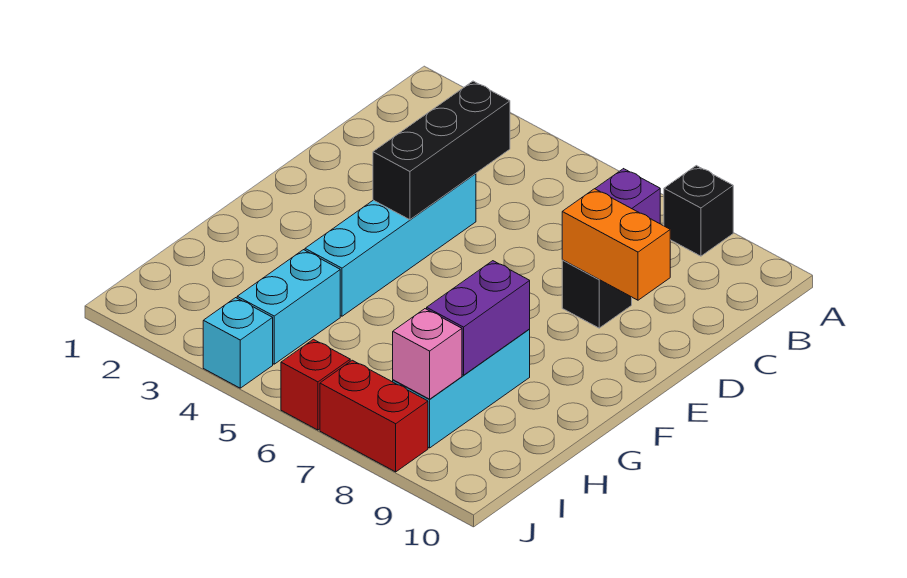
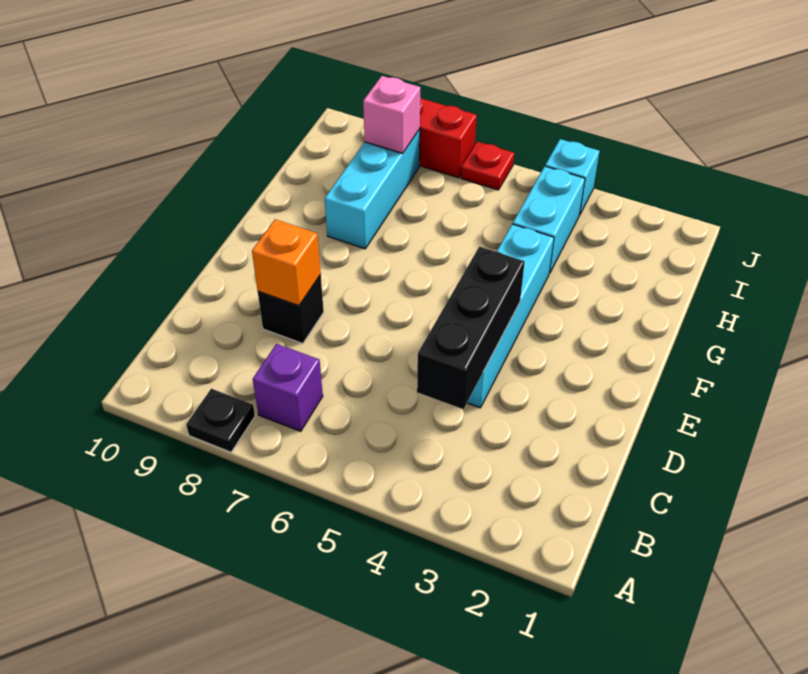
black brick A8 level 1 -> black plate A8 level 1
orange brick D8:D9 level 2 -> orange brick D8 level 2
purple brick G8:H8 level 2 -> none
red brick J6 level 1 -> red plate J6 level 1

